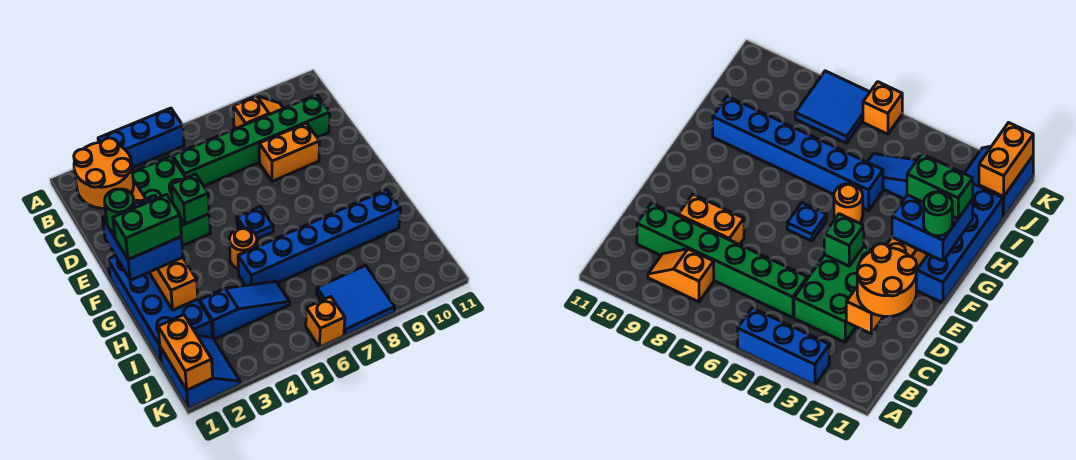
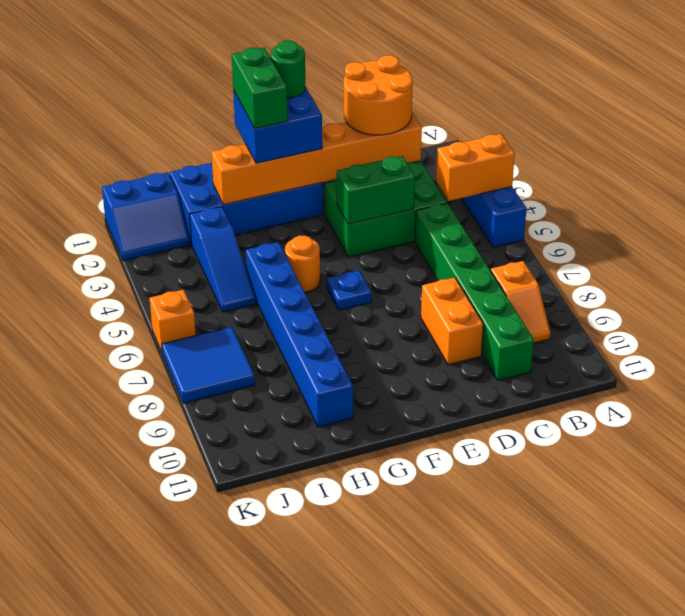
green brick E4 level 2 -> green brick D4:E4 level 2
orange brick J1:K1 level 2 -> orange brick A4:B4 level 2

